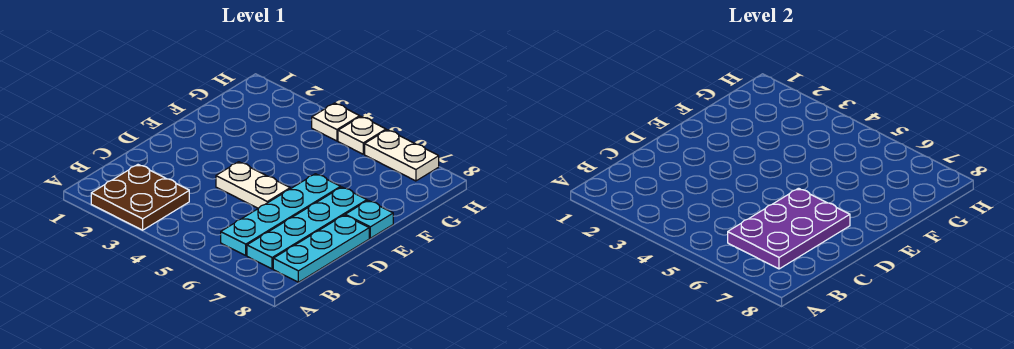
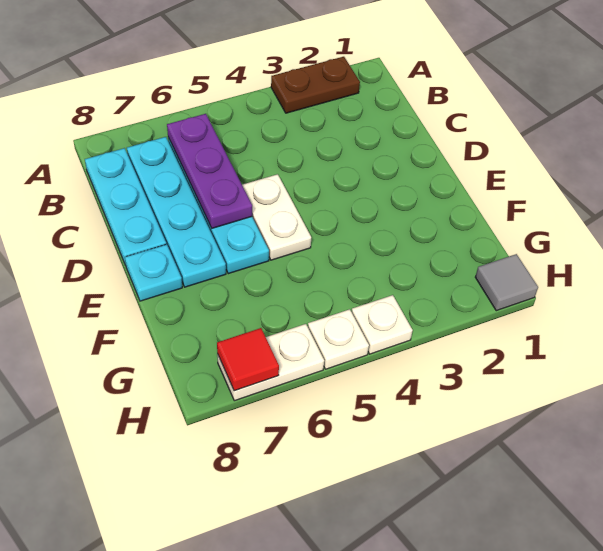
brown plate A2:B3 level 1 -> brown plate A2:A3 level 1
purple plate B6:D7 level 2 -> purple plate B6:D6 level 2
white plate D4:D5 level 1 -> white plate D5:E5 level 1
none -> grey tile H1 level 1
none -> red tile H7 level 2

